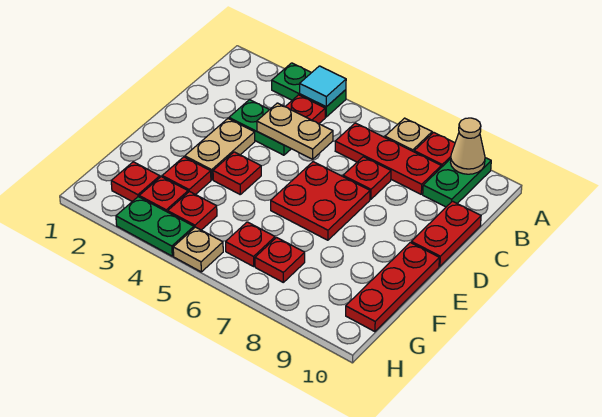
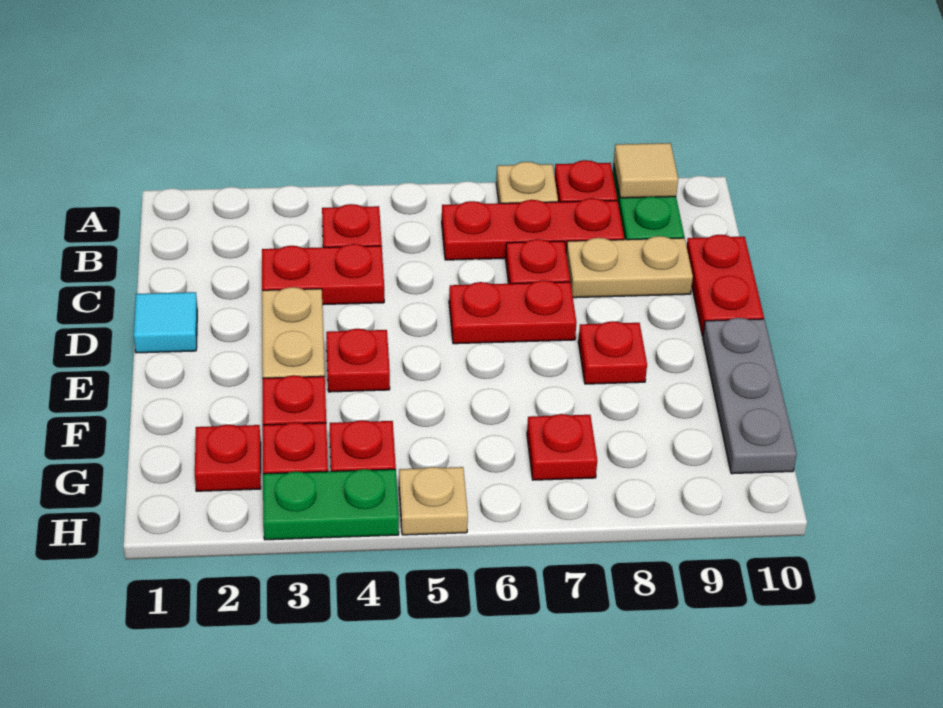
green plate A3:A4 level 1 -> none
cyan tile A4 level 2 -> cyan tile D1 level 1
tan cone A9 level 2 -> tan tile A9 level 2
green plate C3:C4 level 1 -> red plate C3:C4 level 1
tan plate C4:C5 level 2 -> tan plate C8:C9 level 1
red plate D6:E7 level 1 -> red plate D6:D7 level 1
red plate E10:G10 level 1 -> grey plate E10:G10 level 1
red plate G6 level 1 -> red plate E8 level 1

